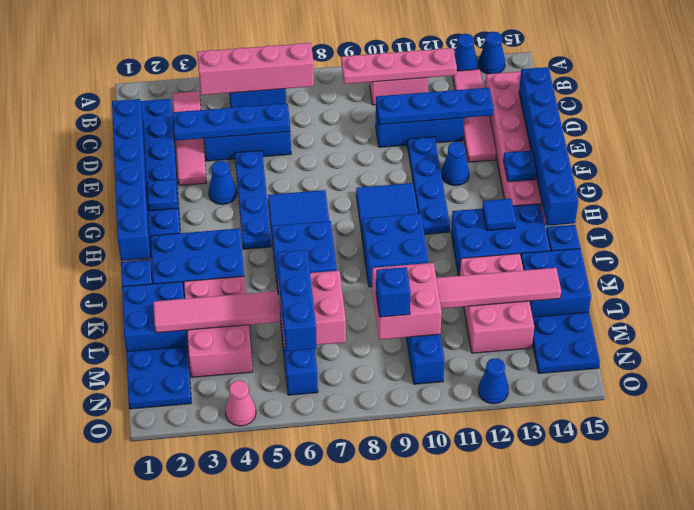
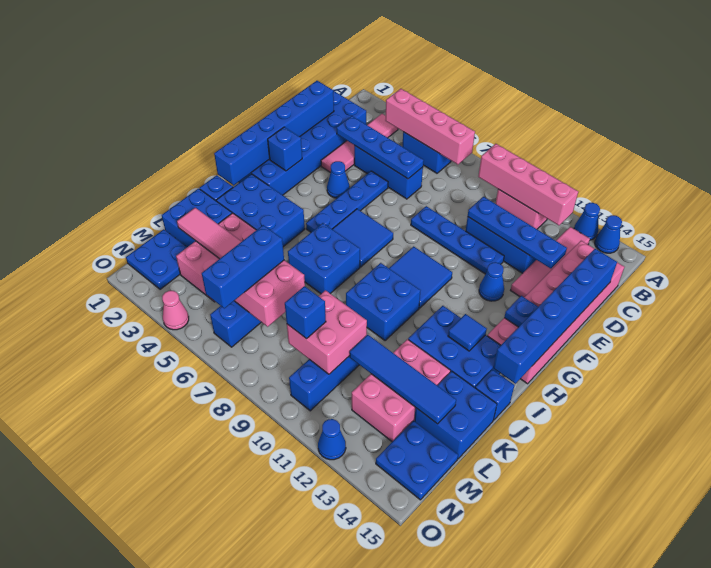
pink plate B9:B12 level 2 -> pink brick B9:B12 level 2
blue plate E11:H11 level 1 -> blue plate E8:E11 level 1
blue plate G2 level 2 -> blue brick G2 level 2
pink tile L11:L14 level 2 -> blue tile L11:L14 level 2

